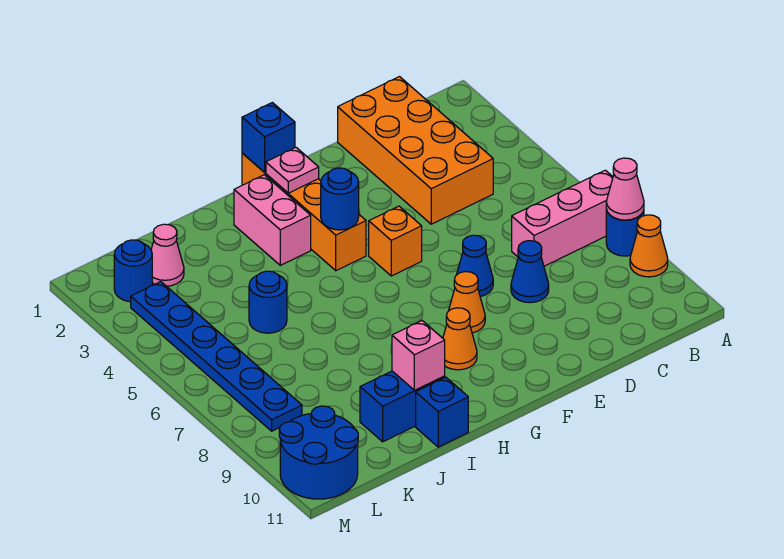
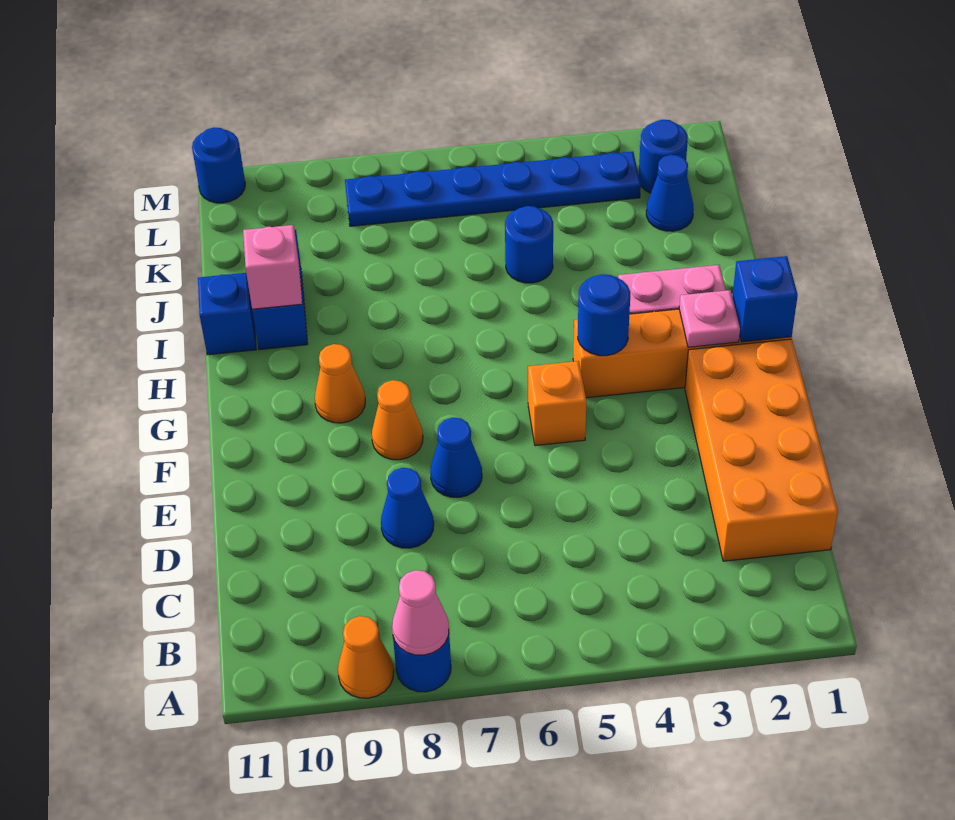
pink brick A7:C7 level 1 -> none
orange brick C1:D4 level 1 -> orange brick C1:F2 level 1
pink cone K2 level 1 -> blue cone K2 level 1
blue round brick L10:M11 level 1 -> blue round brick M11 level 1

